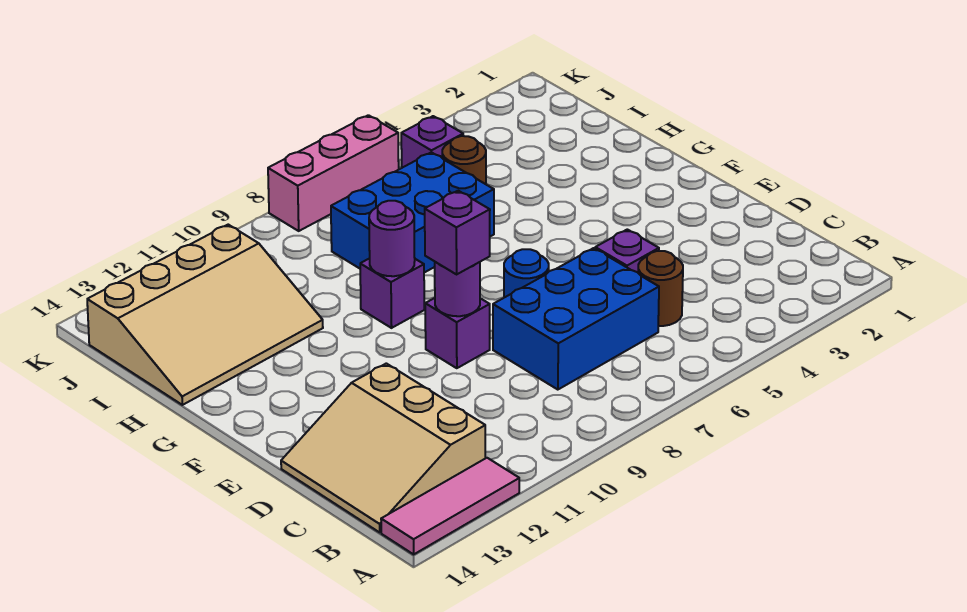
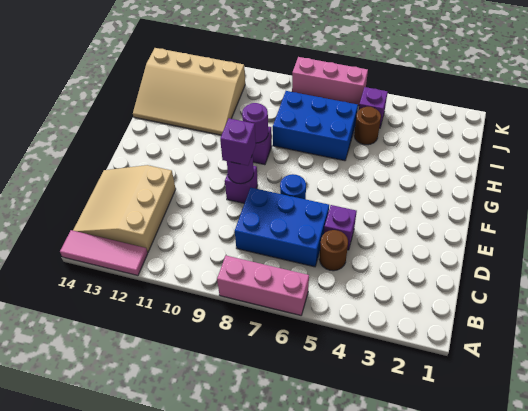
none -> pink brick A6:A8 level 1

